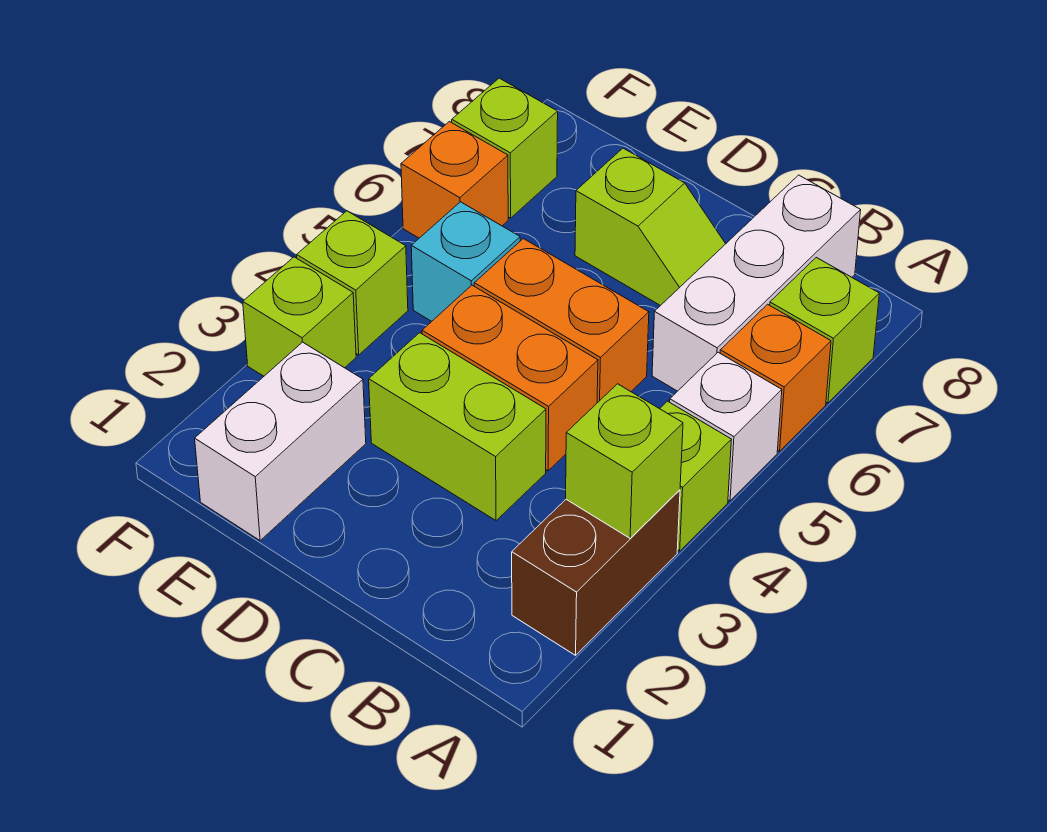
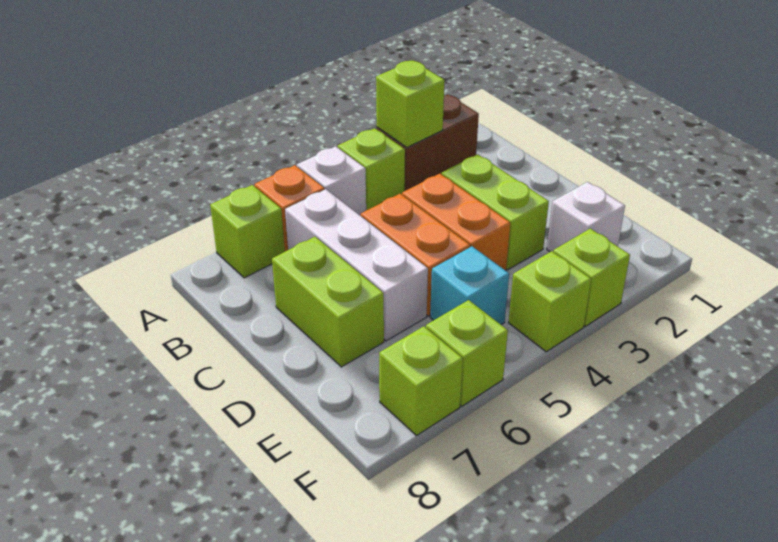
white brick B6:B8 level 1 -> white brick B6:D6 level 1
lime slope C7:D7 level 1 top D -> lime brick C7:D7 level 1
white brick E1:E2 level 1 -> white brick E2 level 1
orange brick F6 level 1 -> lime brick F6 level 1

